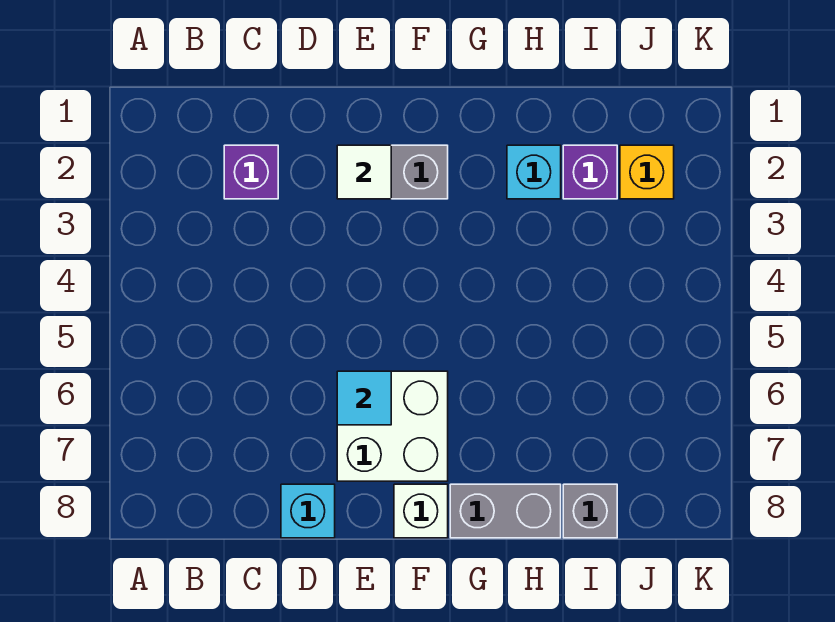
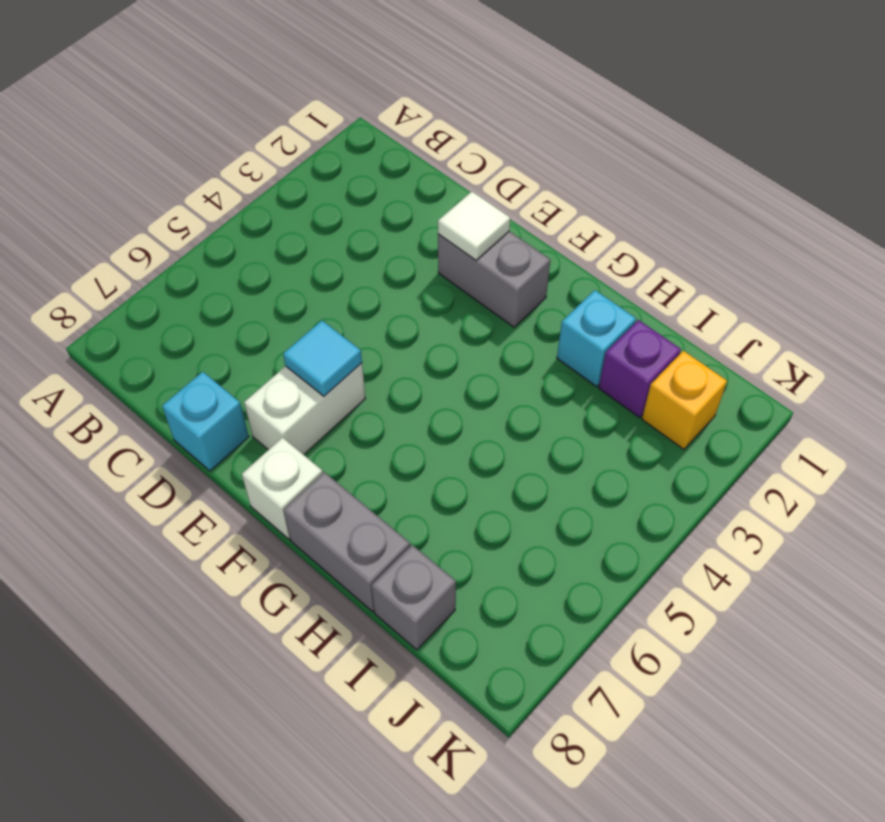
purple brick C2 level 1 -> none
white brick E6:F7 level 1 -> white brick E6:E7 level 1

